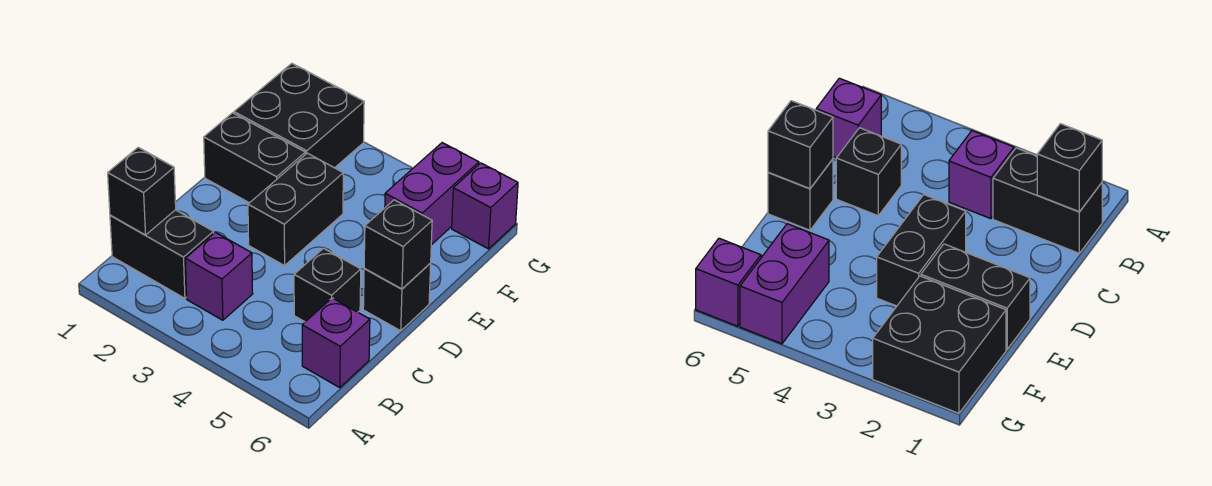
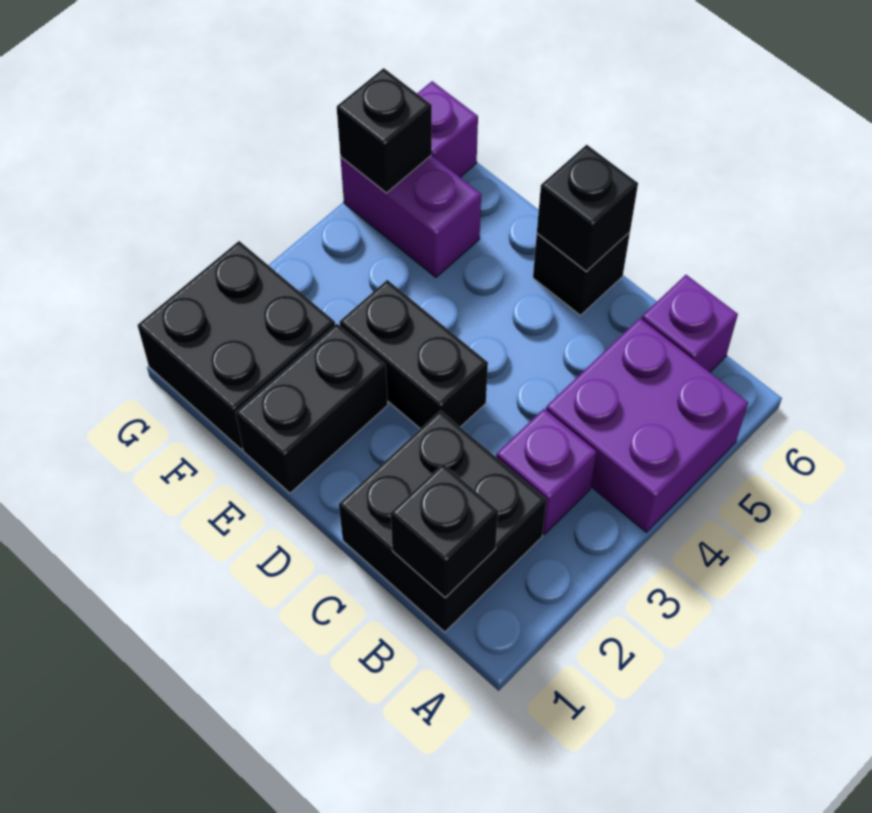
none -> purple brick A4:B5 level 1
black brick B1:B2 level 1 -> black brick B1:C2 level 1
black brick C5 level 1 -> black brick G5 level 2

